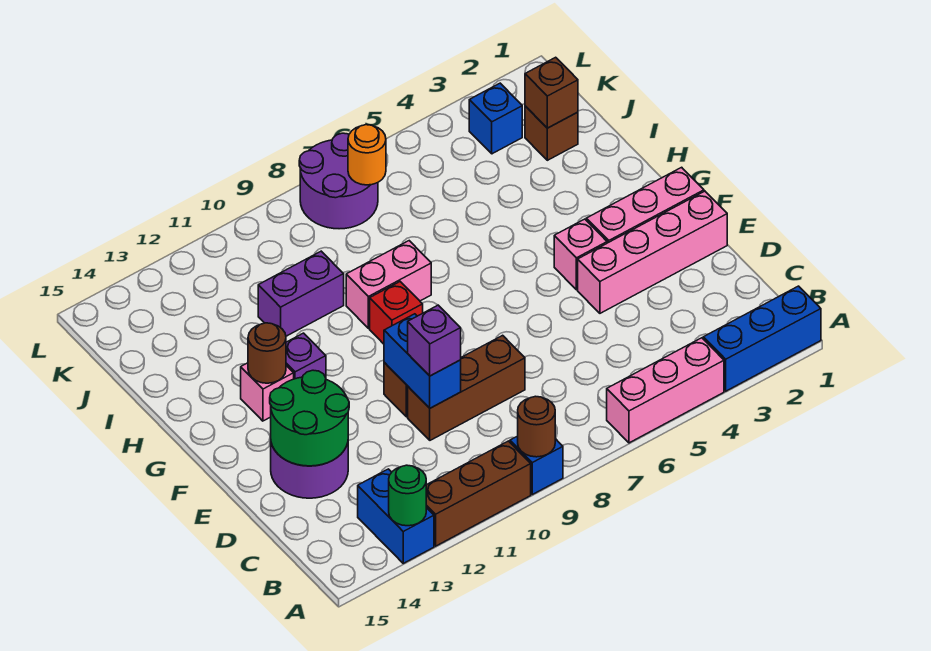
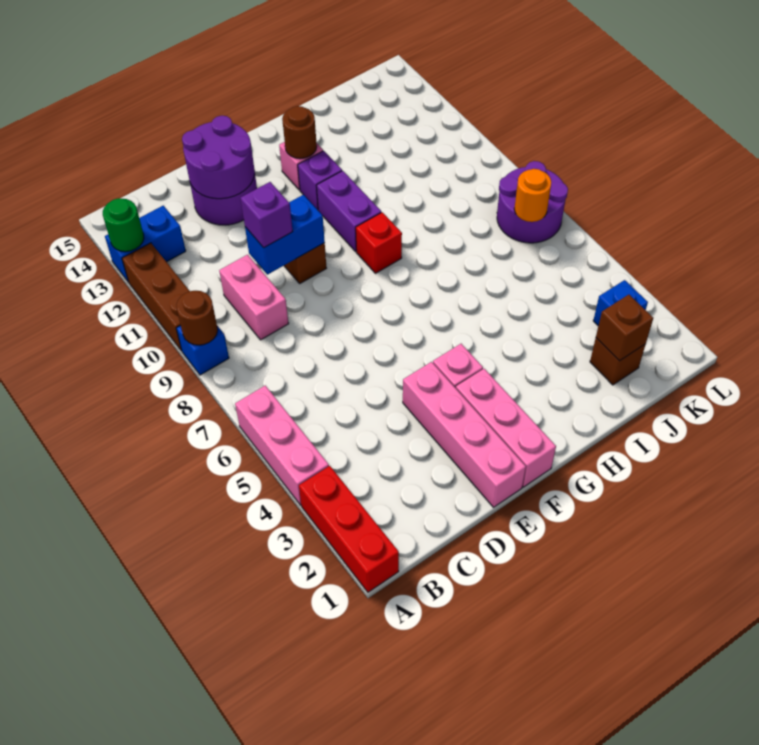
blue brick A1:A3 level 1 -> red brick A1:A3 level 1
brown brick D8:D10 level 1 -> none
green round brick D13:E14 level 2 -> purple round brick D13:E14 level 2
pink brick H8:H9 level 1 -> pink brick C9:C10 level 1
purple brick I10:I11 level 1 -> purple brick G10:G11 level 1

